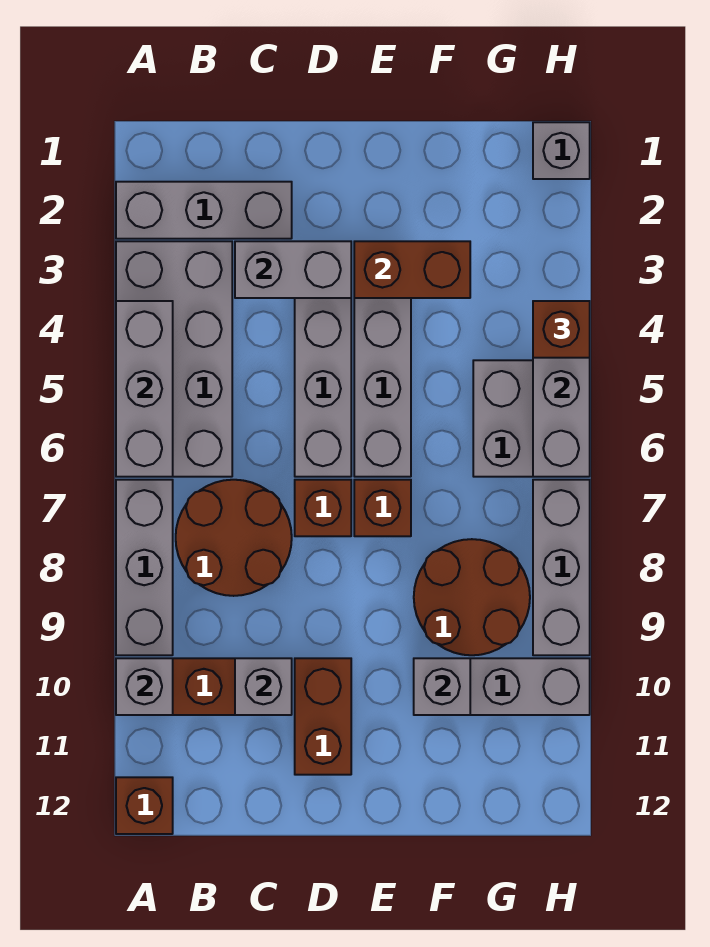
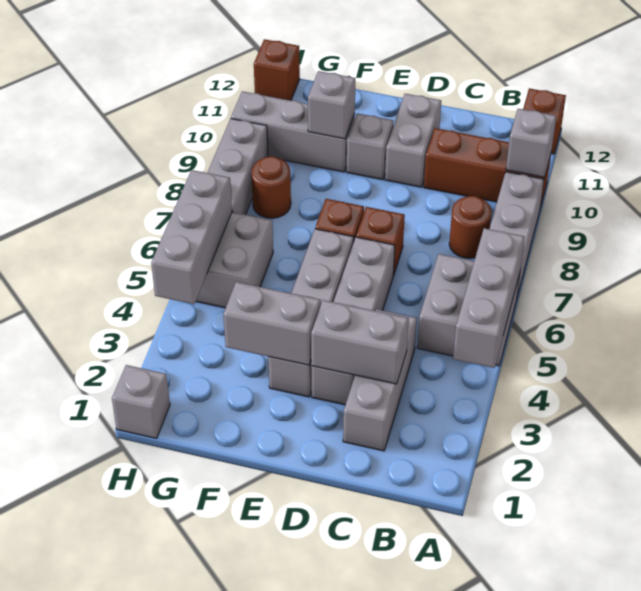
grey brick A2:C2 level 1 -> grey brick C2:C4 level 1
grey brick A3:B6 level 1 -> grey brick A5:B6 level 1
brown round brick B7:C8 level 1 -> brown round brick B8 level 1
grey brick C10 level 2 -> grey brick E10 level 1
brown brick D10:D11 level 1 -> grey brick D10:D11 level 1
brown brick E3:F3 level 2 -> grey brick E3:F3 level 2
brown round brick F8:G9 level 1 -> brown round brick G8 level 1
brown brick H4 level 3 -> brown brick H12 level 1

